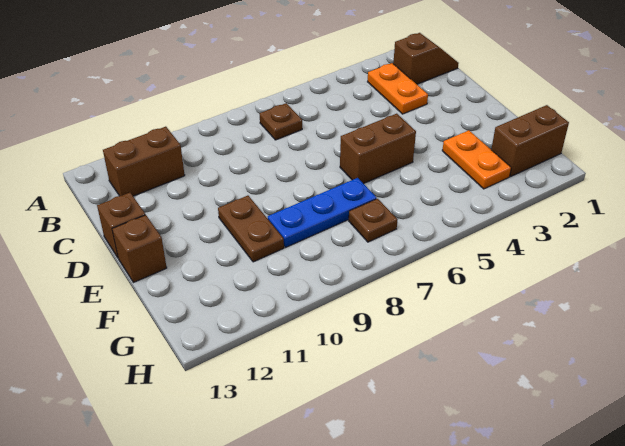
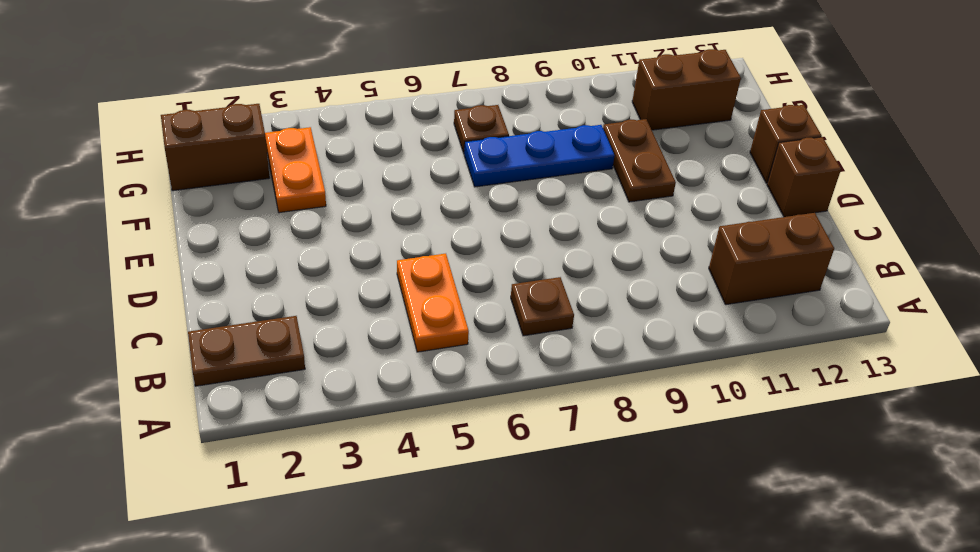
brown slope B1:B2 level 1 top 2 -> brown plate B1:B2 level 1
orange plate B3:C3 level 1 -> orange plate B5:C5 level 1
brown brick E5:E6 level 1 -> brown brick G11:G12 level 1

